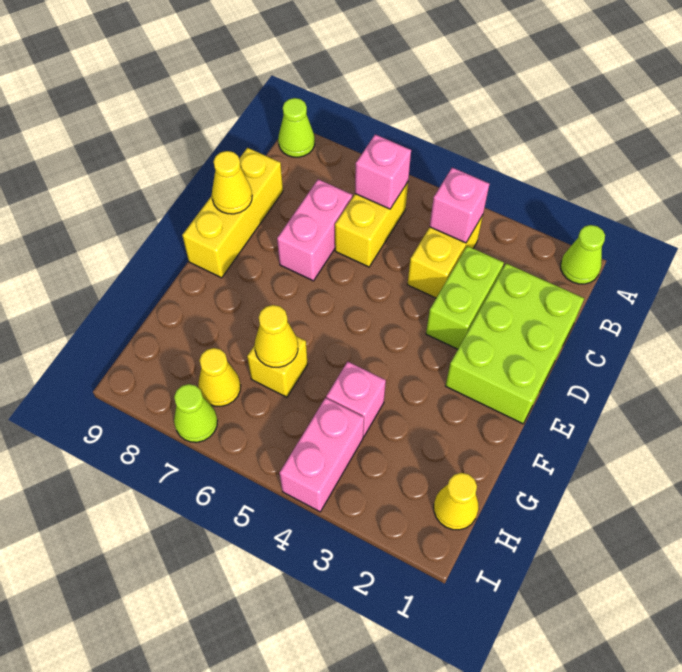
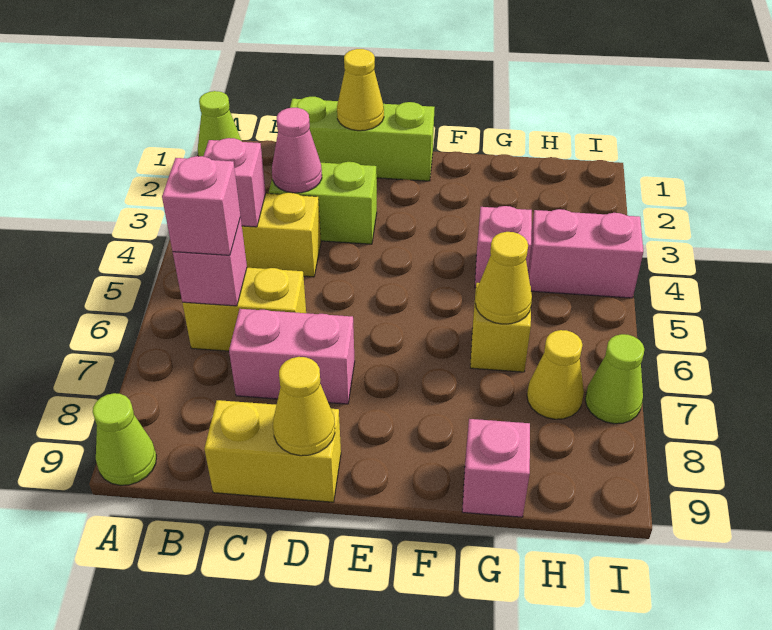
none -> pink brick B6 level 3
lime brick C1:E2 level 1 -> lime brick C1:E1 level 1
none -> pink cone C3 level 2
yellow brick C9:E9 level 1 -> yellow brick C9:D9 level 1
none -> pink brick G9 level 1
yellow cone H1 level 1 -> yellow cone D1 level 2

